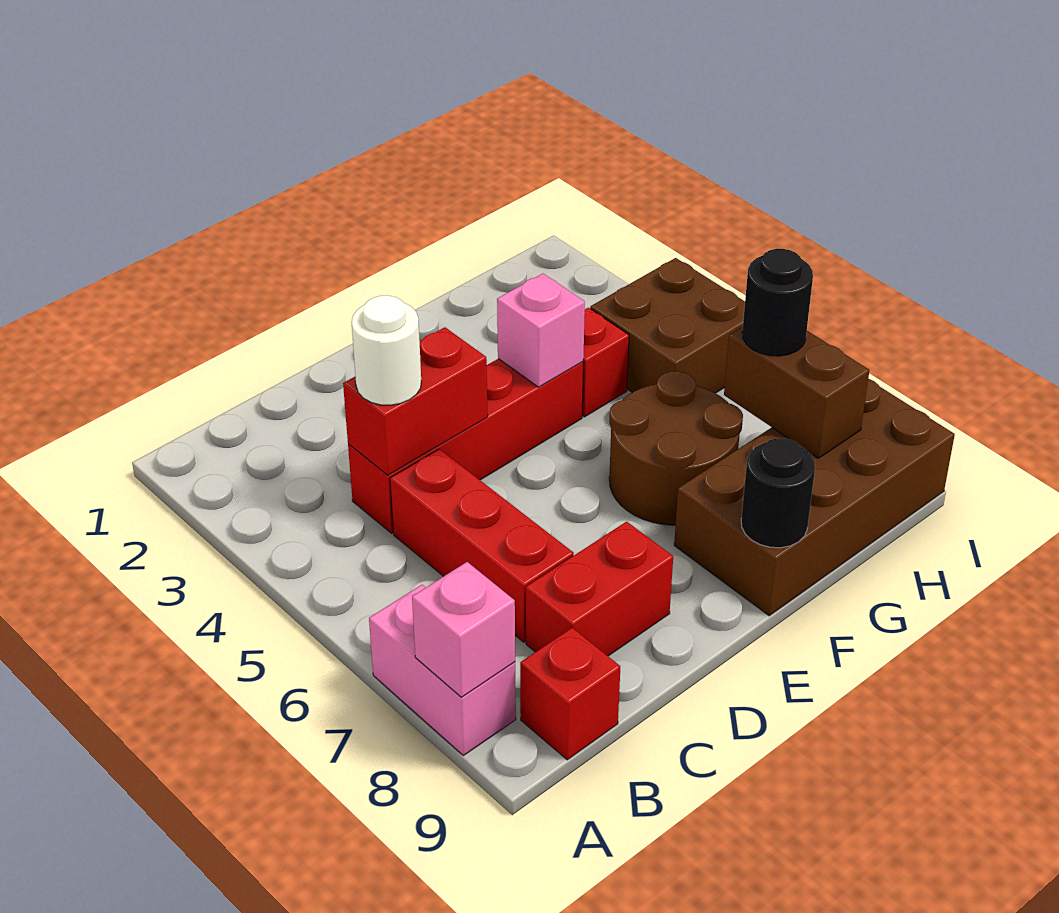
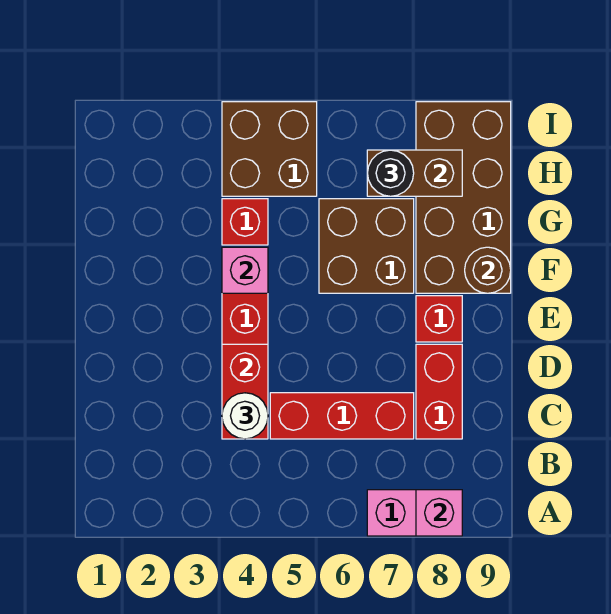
red brick B9 level 1 -> red brick E8 level 1
brown round brick F6:G7 level 1 -> brown brick F6:G7 level 1
black round brick F9 level 2 -> brown round brick F9 level 2

